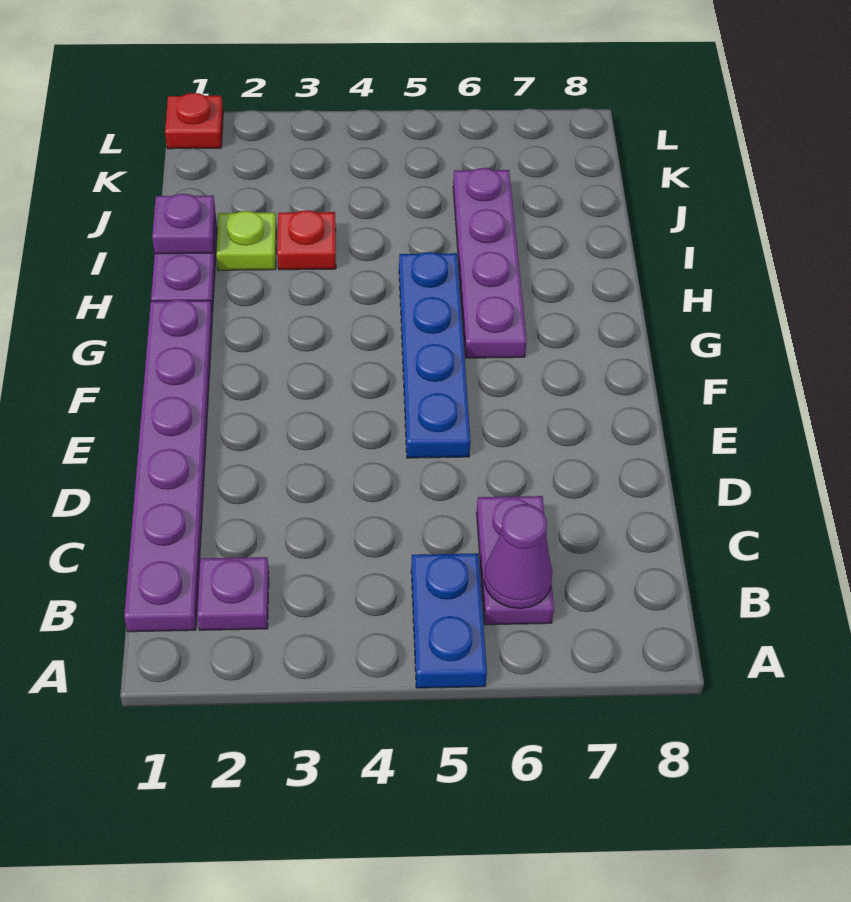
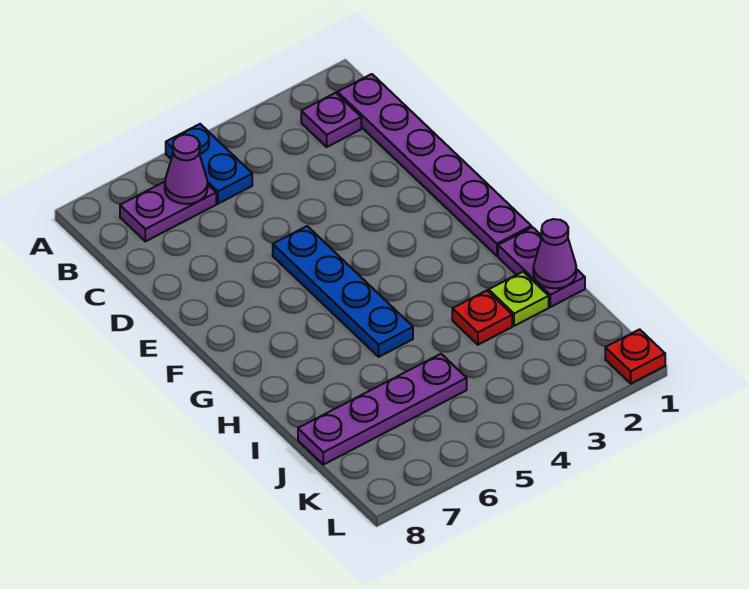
purple plate B6:C6 level 1 -> purple plate B6:B7 level 1
purple plate G6:J6 level 1 -> purple plate J5:J8 level 1
purple plate I1 level 2 -> purple cone I1 level 2

